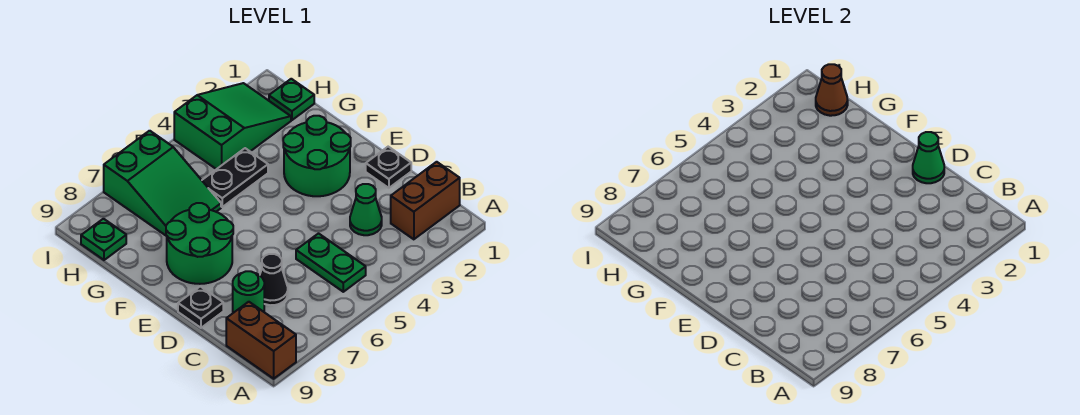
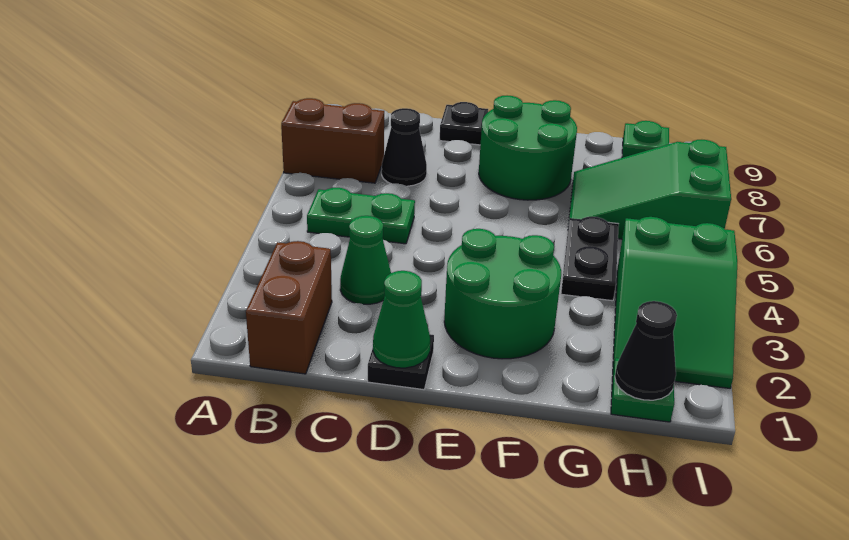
brown brick A9:B9 level 1 -> brown brick A7:B7 level 1
green round brick C8 level 1 -> none
brown cone H1 level 2 -> black cone H1 level 2

